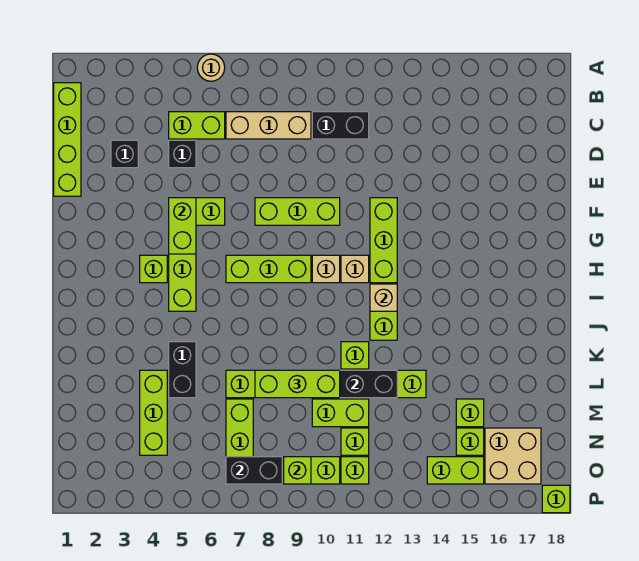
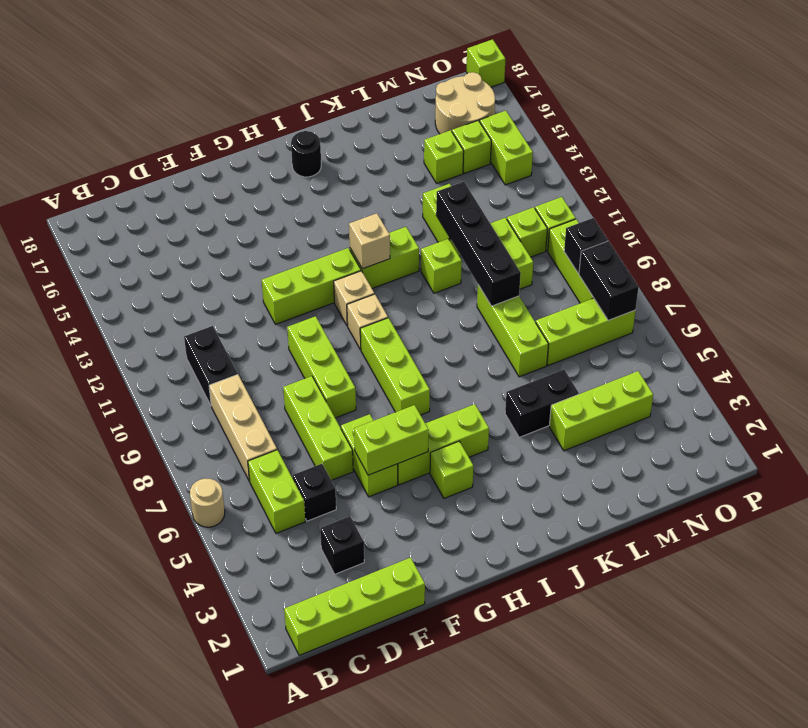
none -> black round brick I17 level 1
lime brick L8:L10 level 3 -> lime brick E6:E8 level 1
tan brick N16:O17 level 1 -> tan round brick N16:O17 level 1
lime brick O9 level 2 -> black brick O9 level 2

